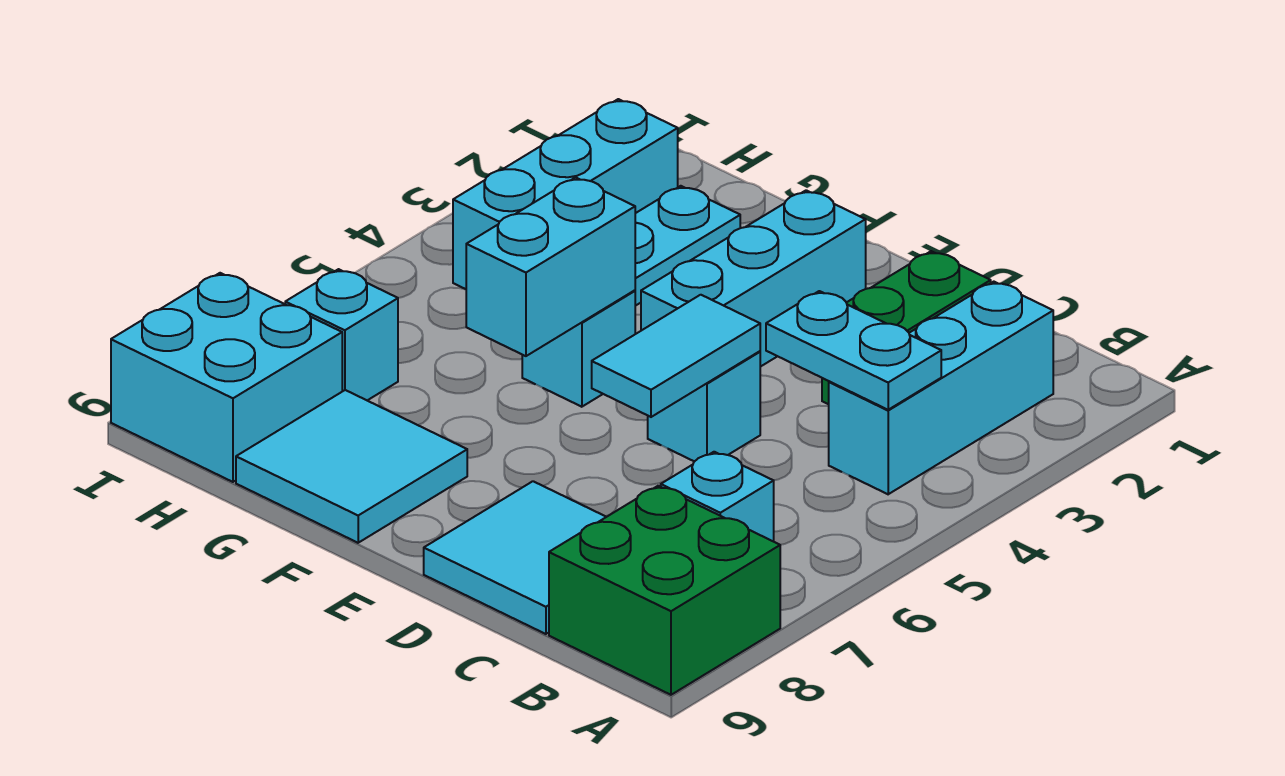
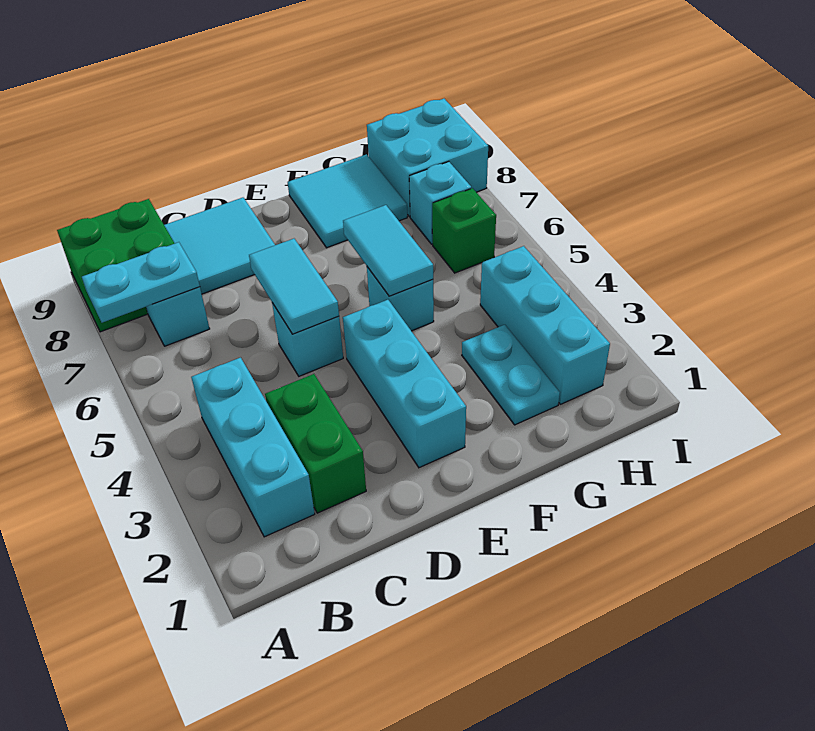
cyan plate B4:C4 level 2 -> cyan plate A7:B7 level 2
cyan brick F5:F6 level 2 -> cyan tile F5:F6 level 2
none -> green brick H6 level 1

